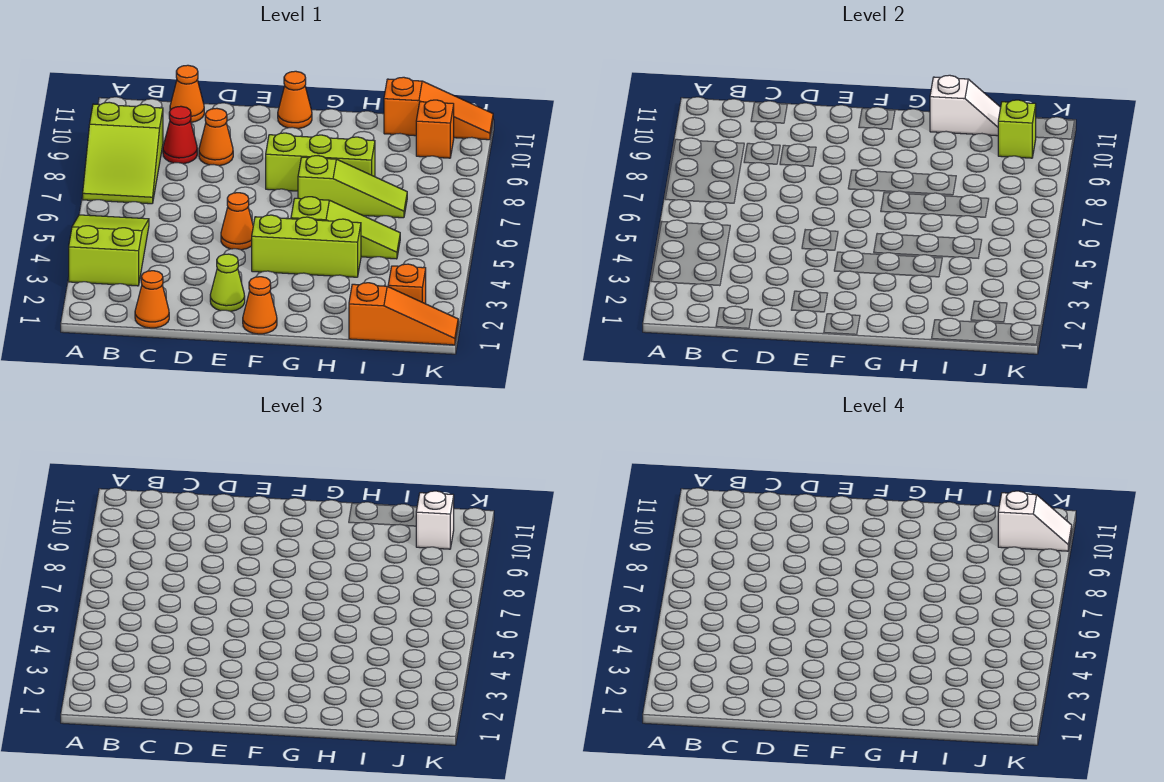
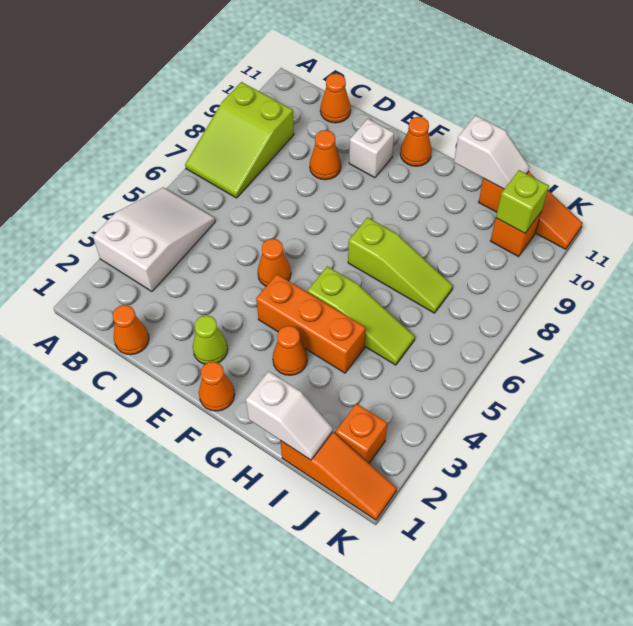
lime slope A3:B5 level 1 top 3 -> white slope A3:B5 level 1 top 3
red cone C9 level 1 -> none
lime brick F4:H4 level 1 -> orange brick F4:H4 level 1
lime brick F8:H8 level 1 -> none
none -> orange cone G3 level 1
white brick J10 level 3 -> white brick E10 level 1
white slope J10:K10 level 4 top J -> white slope H1:I1 level 2 top H

